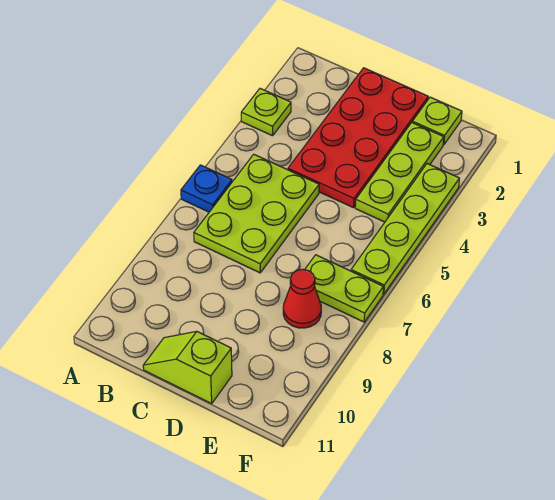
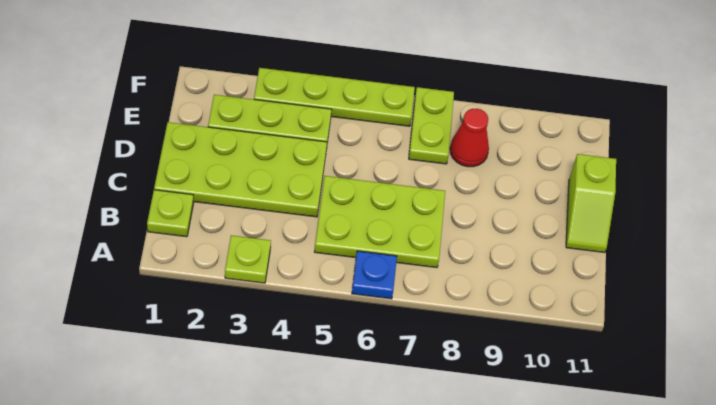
red plate C1:D4 level 1 -> lime plate C1:D4 level 1
lime plate E1 level 1 -> lime plate B1 level 1

